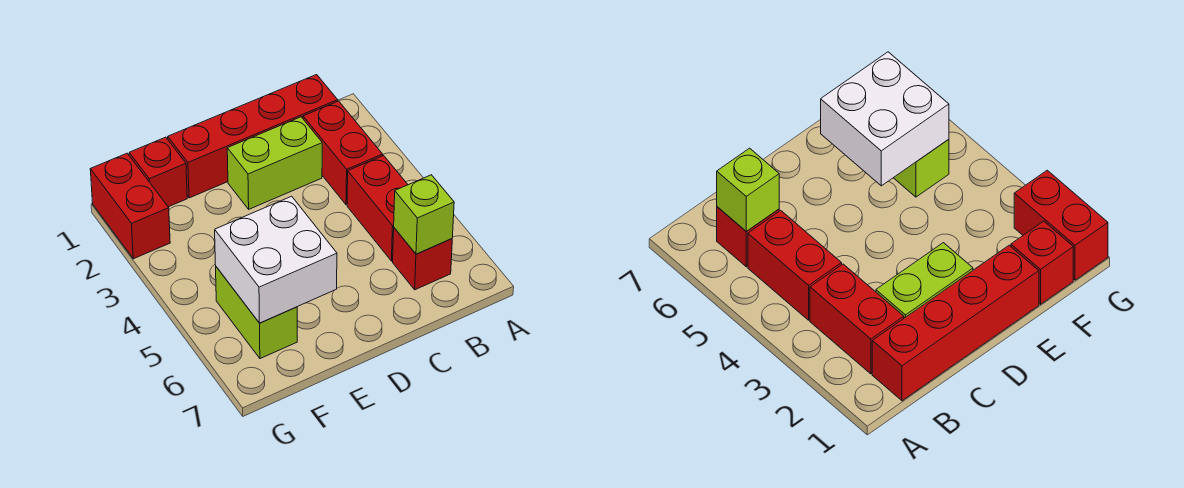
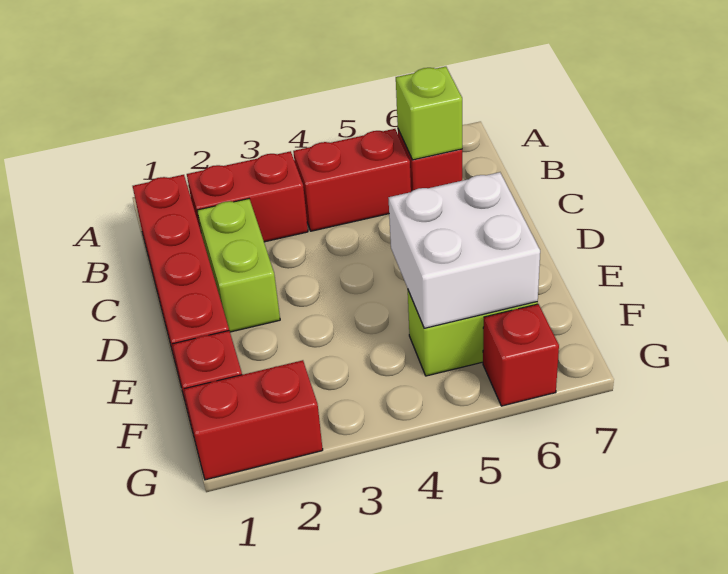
none -> red brick G6 level 1

